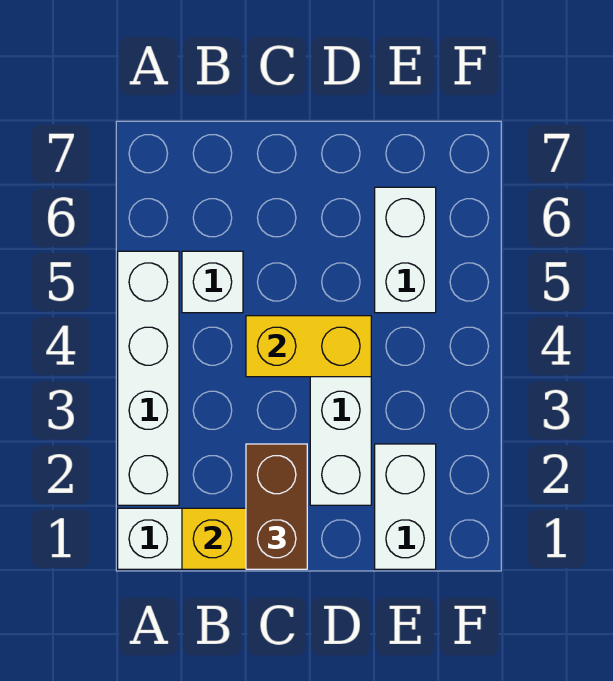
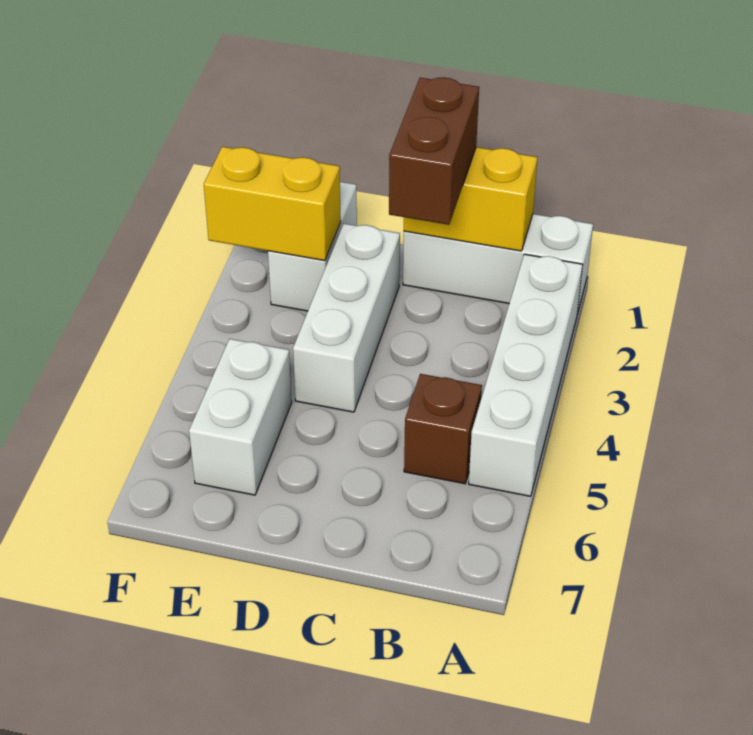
white brick B5 level 1 -> brown brick B5 level 1
yellow brick C4:D4 level 2 -> yellow brick E2:F2 level 2

